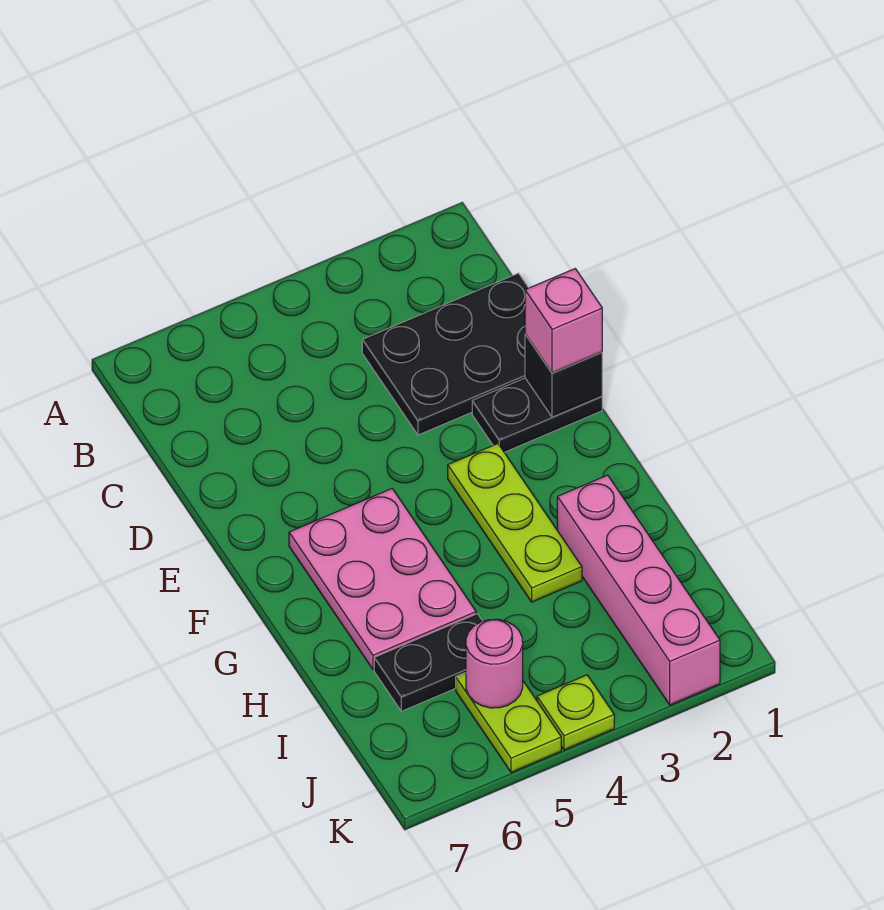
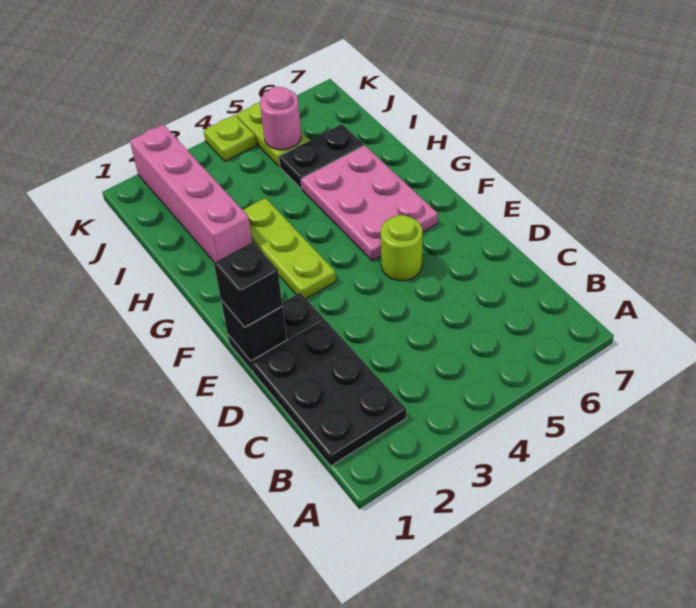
black plate C1:D3 level 1 -> black plate B1:D2 level 1
pink brick E1 level 3 -> black brick E1 level 3
none -> lime round brick E5 level 1

